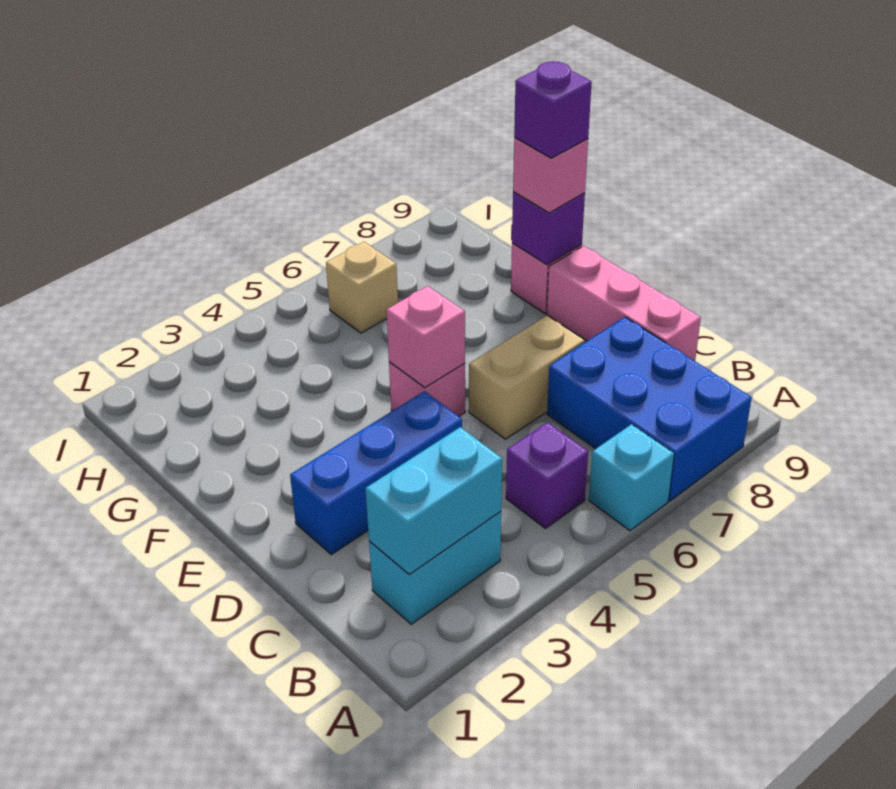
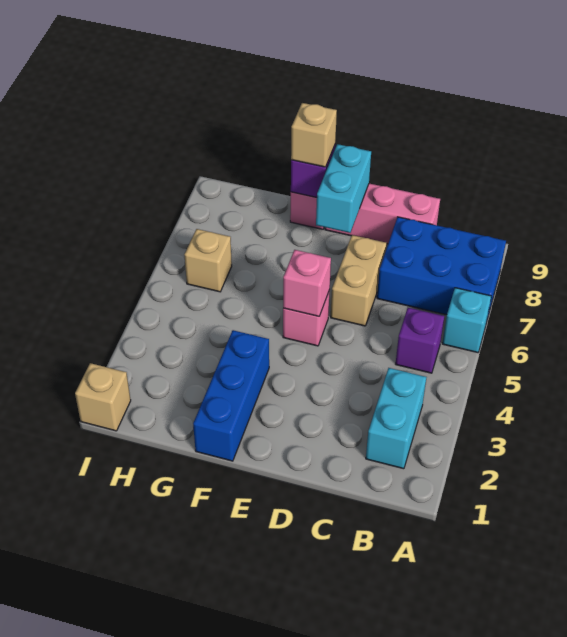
cyan brick B2:B3 level 2 -> cyan brick E8:E9 level 2
blue brick D2:D4 level 1 -> blue brick F1:F3 level 1
pink brick F9 level 3 -> tan brick F9 level 3
purple brick F9 level 4 -> none
none -> tan brick I1 level 1

